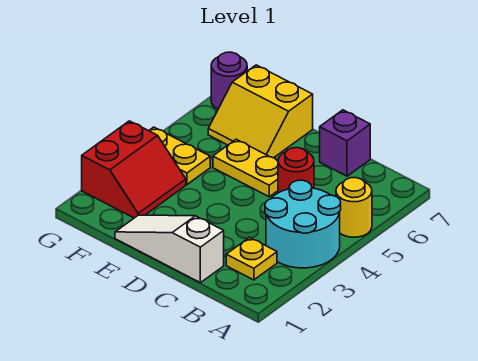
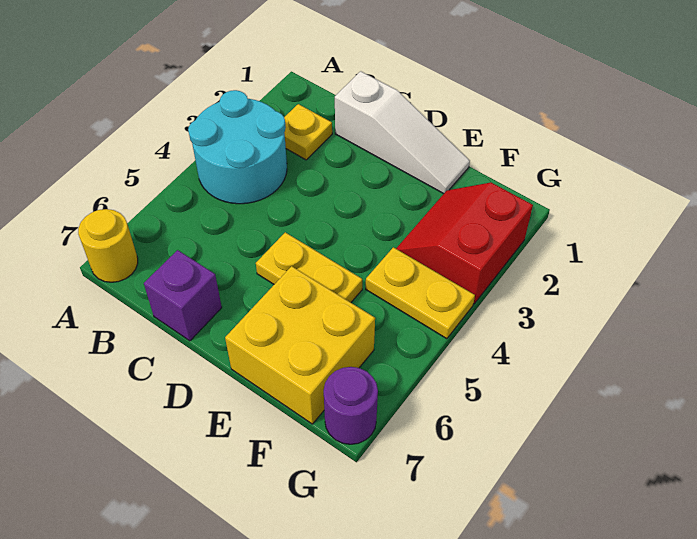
yellow round brick A5 level 1 -> yellow round brick A7 level 1
red round brick C5 level 1 -> none
yellow slope E6:F7 level 1 top 7 -> yellow brick E6:F7 level 1

